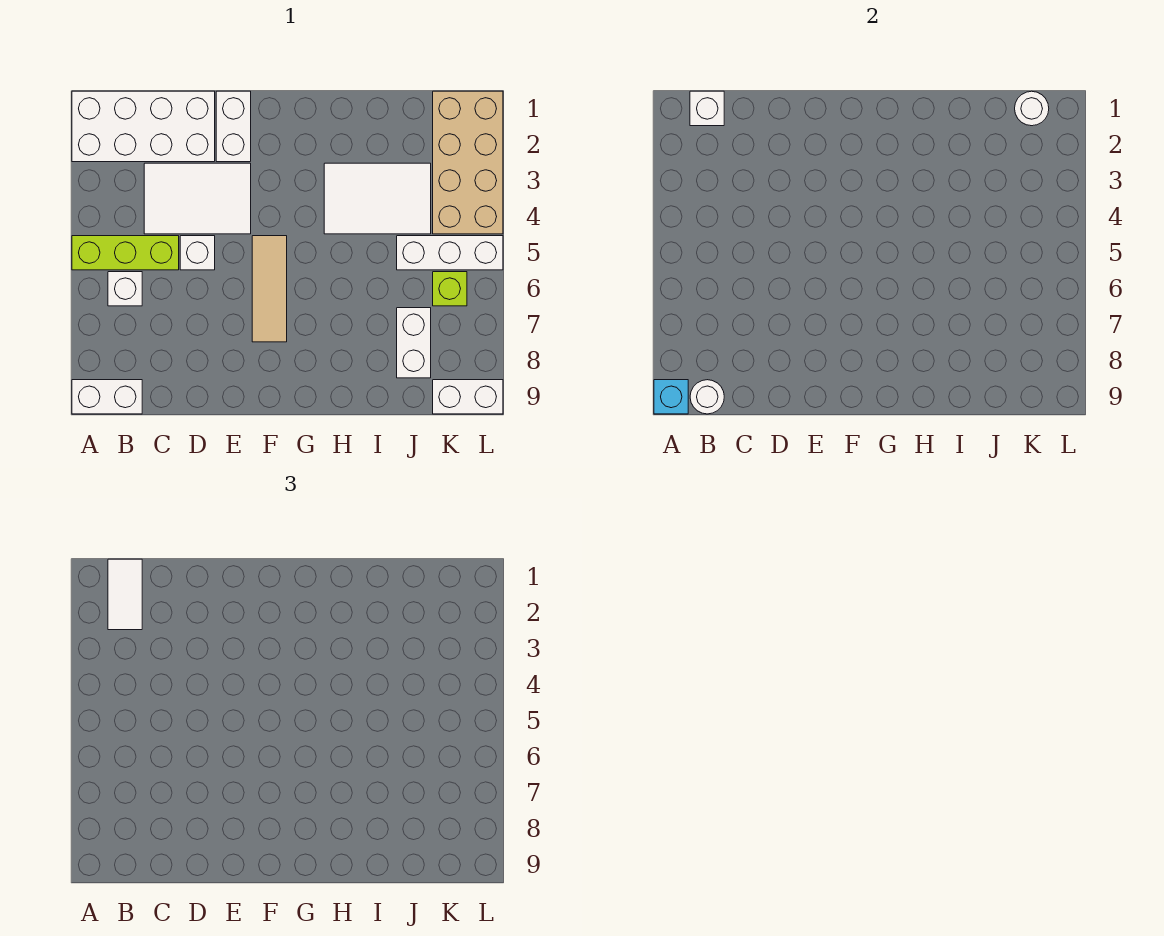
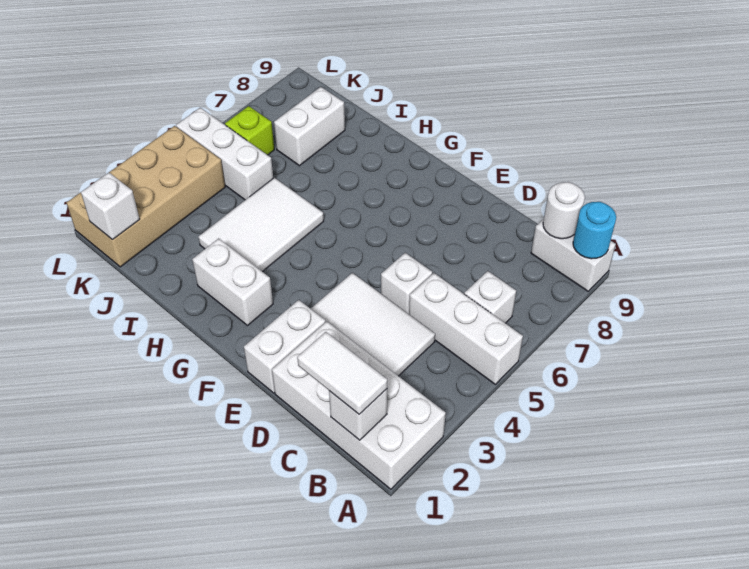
lime brick A5:C5 level 1 -> white brick A5:C5 level 1
cyan brick A9 level 2 -> cyan round brick A9 level 2
white tile B1:B2 level 3 -> white tile B1:C1 level 3
tan tile F5:F7 level 1 -> none
white tile H3:J4 level 1 -> white tile H3:I5 level 1
white round brick K1 level 2 -> white brick K1 level 2
white brick K9:L9 level 1 -> white brick G2:H2 level 1

